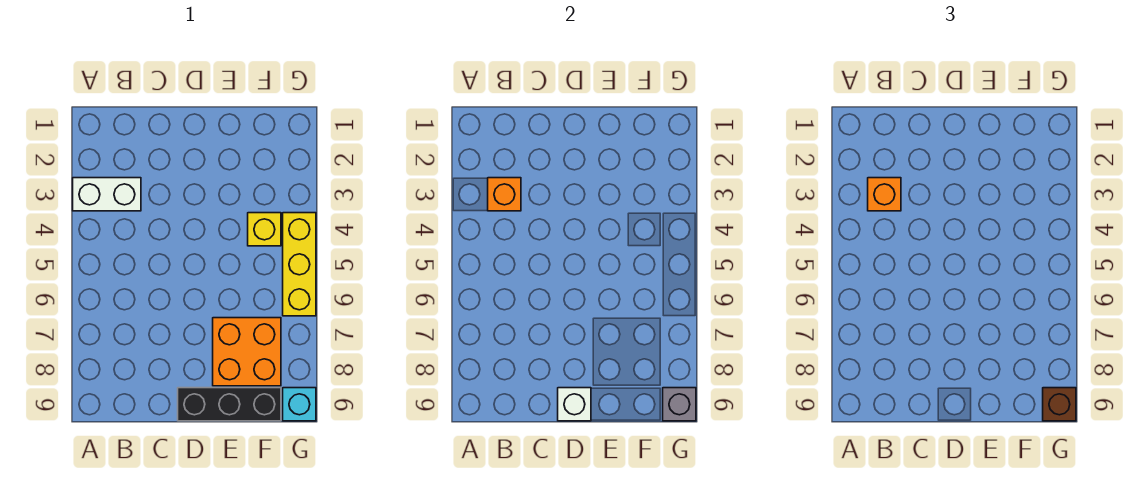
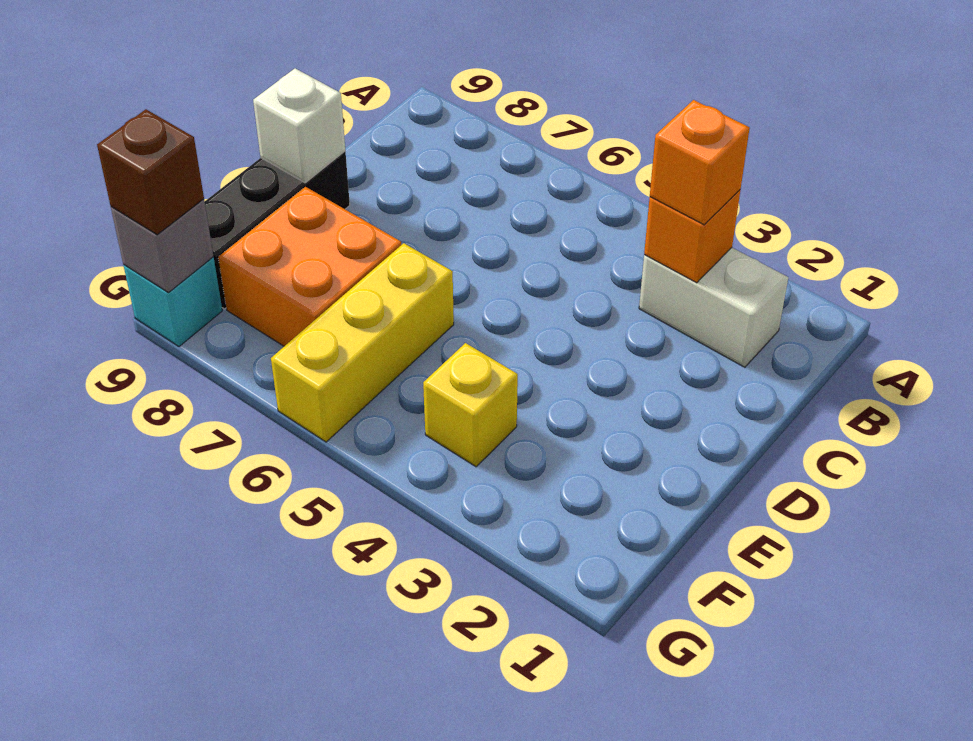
white brick A3:B3 level 1 -> white brick B2:B3 level 1
yellow brick G4:G6 level 1 -> yellow brick E6:G6 level 1

